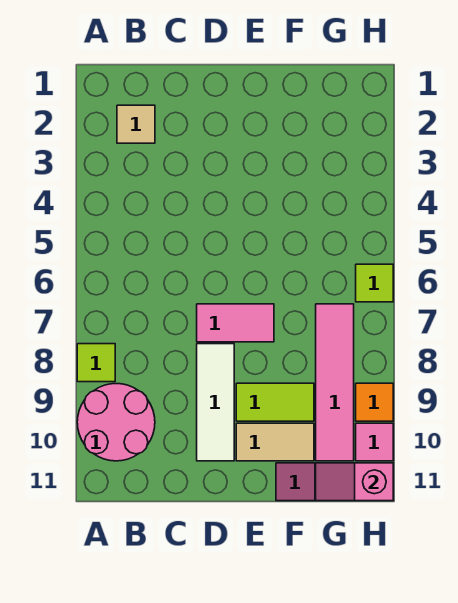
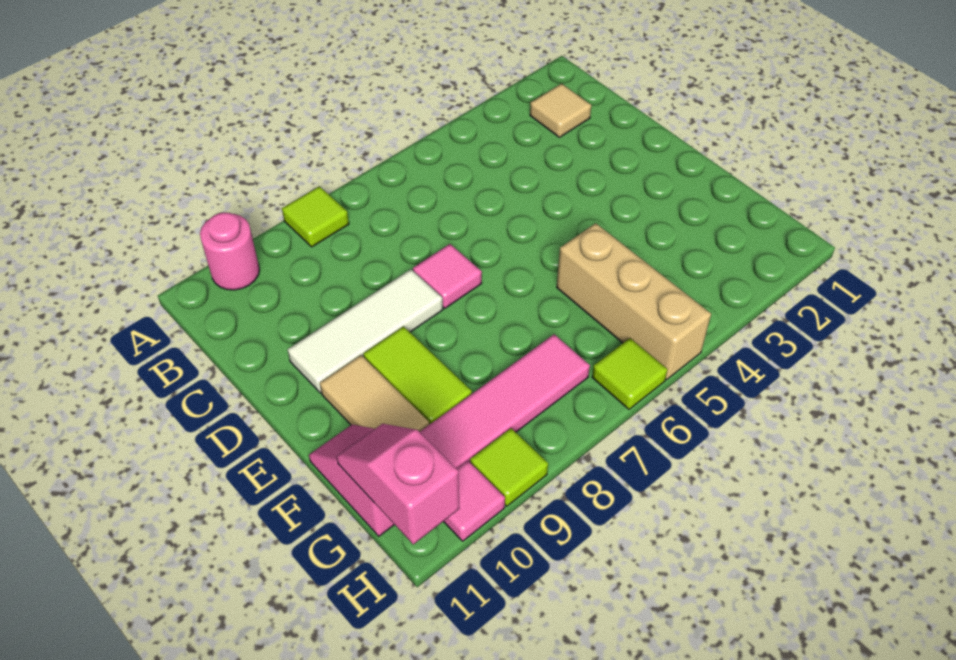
pink round brick A9:B10 level 1 -> pink round brick A10 level 1
pink tile D7:E7 level 1 -> pink tile D7 level 1
none -> tan brick F5:H5 level 1
orange tile H9 level 1 -> lime tile H9 level 1

